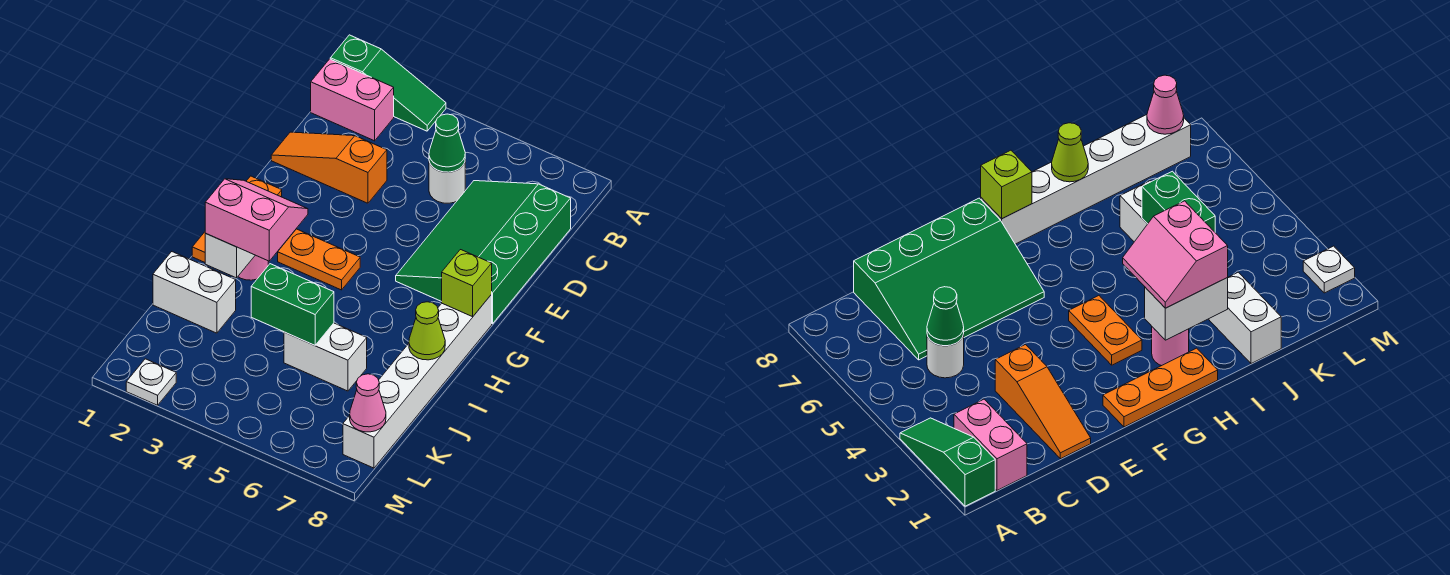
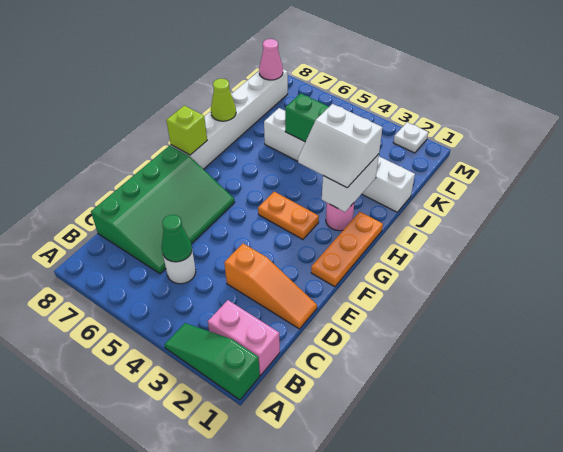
pink slope H2:I3 level 3 top I -> white slope H2:I3 level 3 top I

